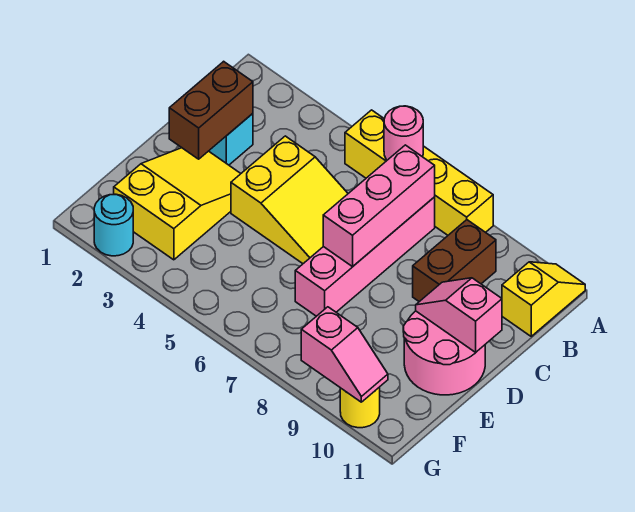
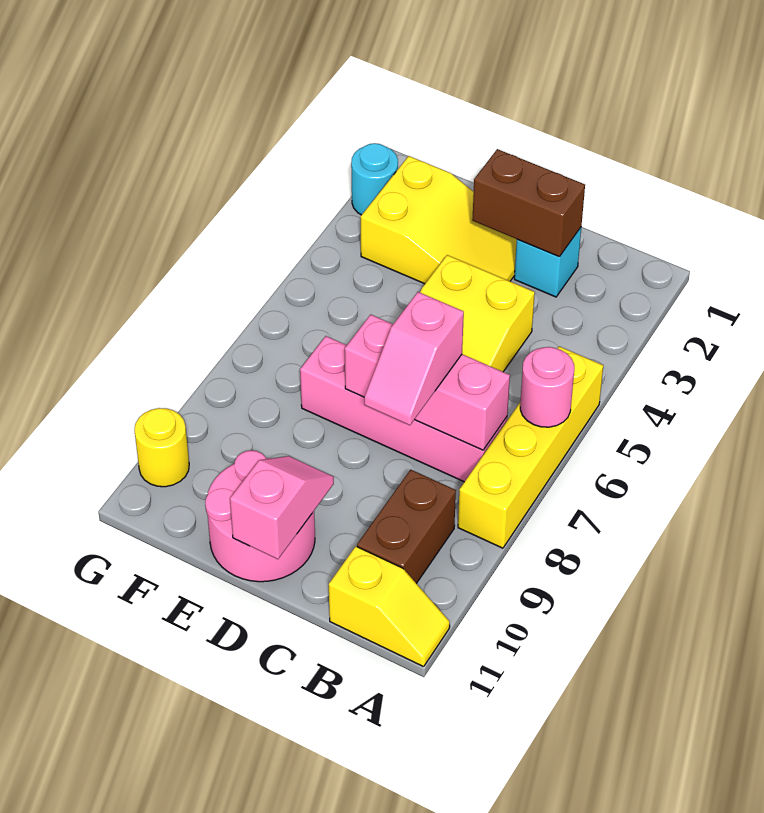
brown brick B9:C9 level 1 -> brown brick B9:B10 level 1
pink slope G9:G10 level 2 top 9 -> pink slope C7:C8 level 3 top 7

